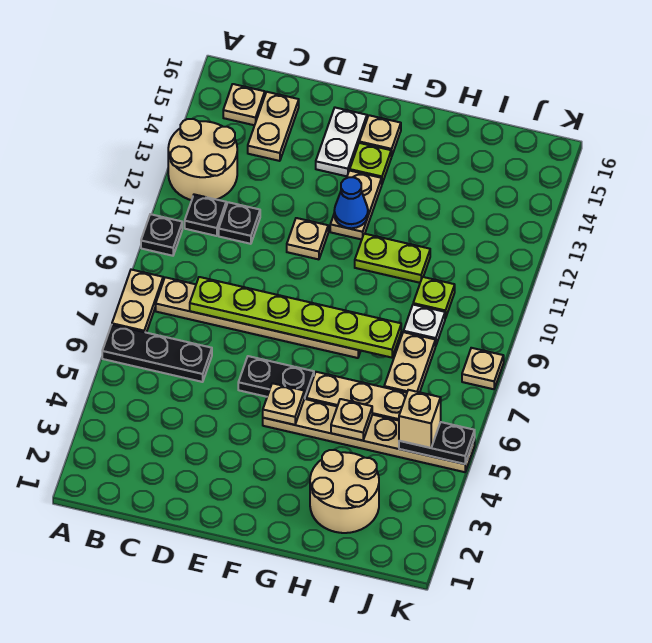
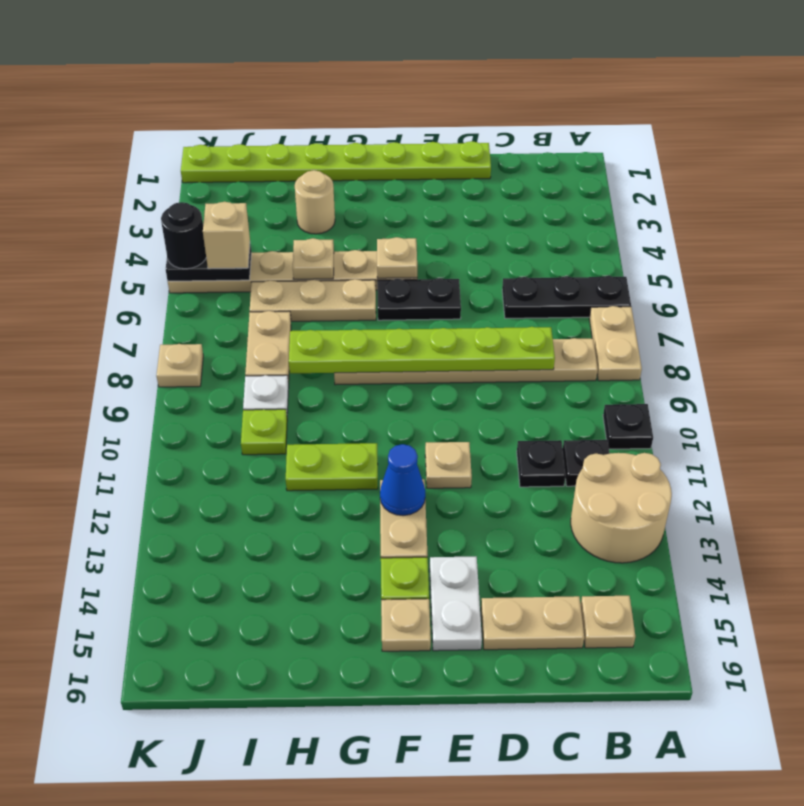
tan plate C14:C15 level 1 -> tan plate C15:D15 level 1
none -> lime plate D1:K1 level 1
tan round brick H2:I3 level 1 -> tan round brick H3 level 1
none -> black round brick K5 level 3

